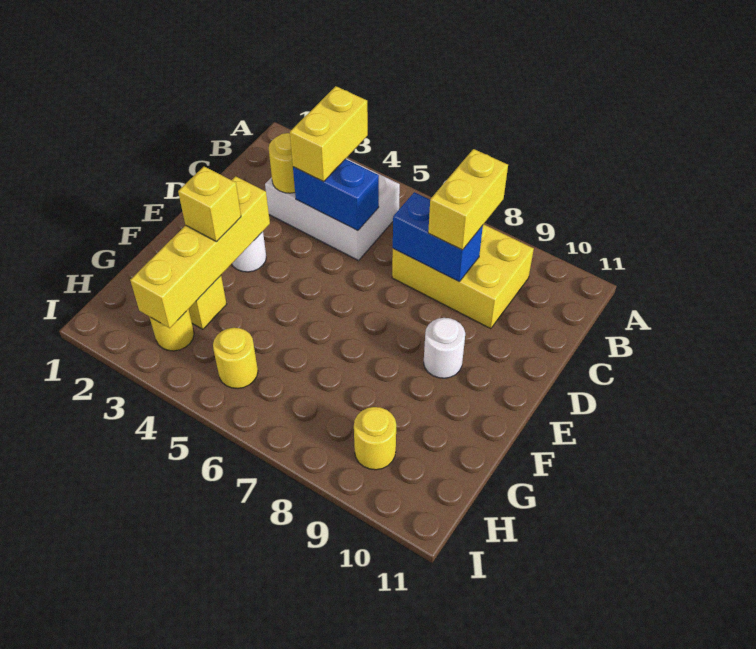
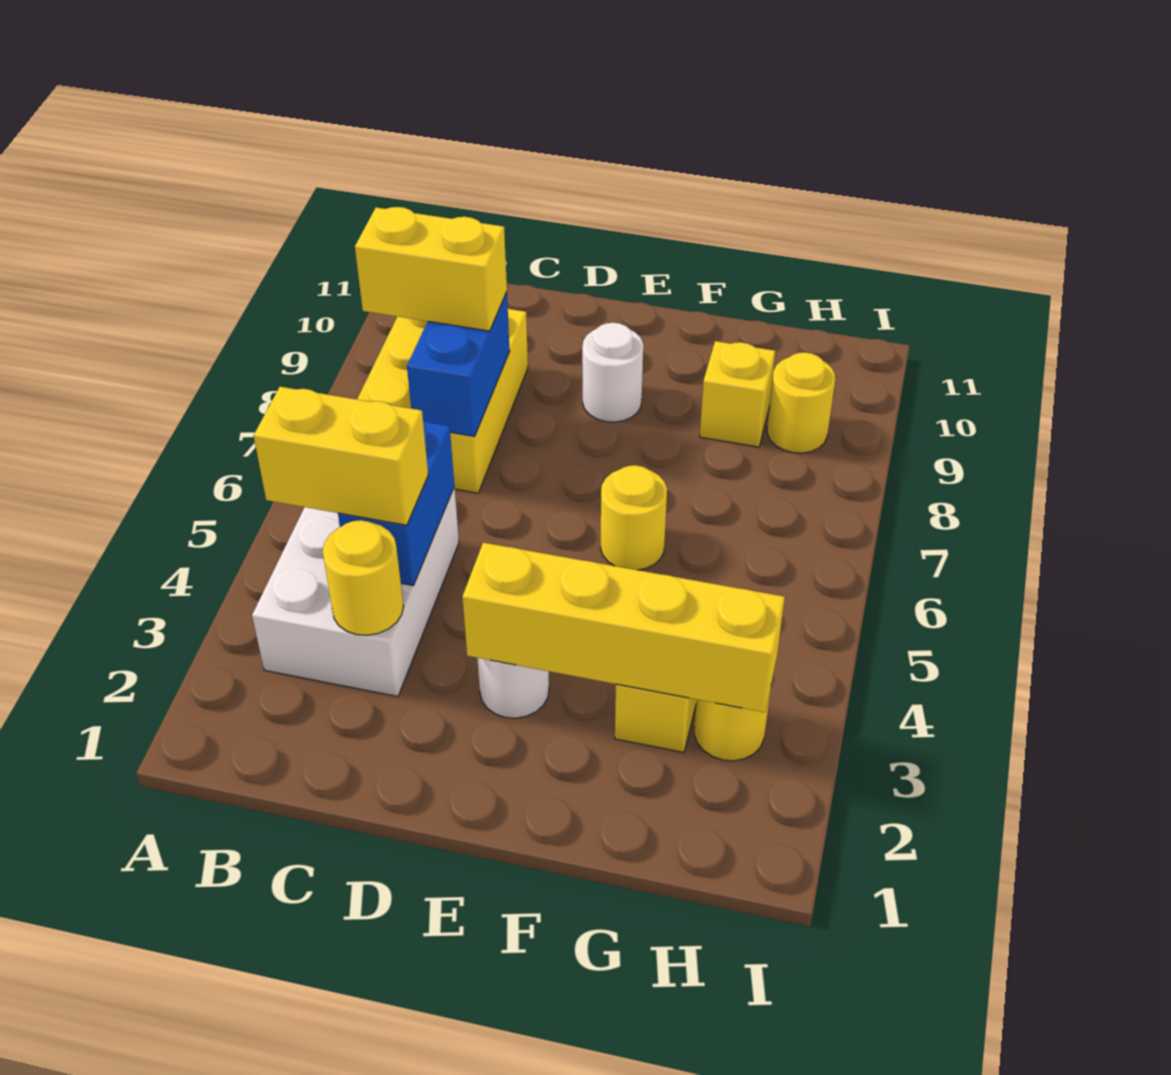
yellow brick F3 level 3 -> yellow brick G9 level 1
yellow round brick H5 level 1 -> yellow round brick F6 level 1

